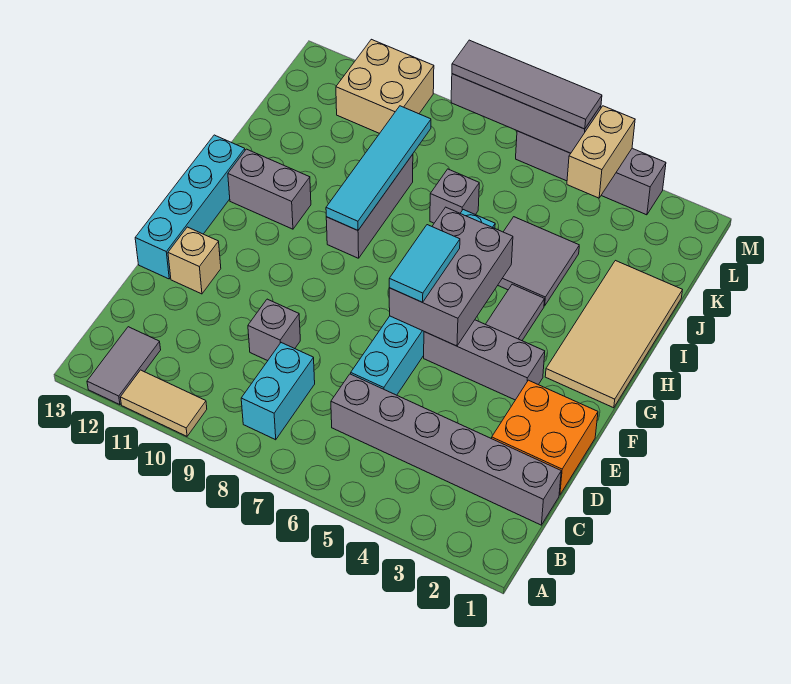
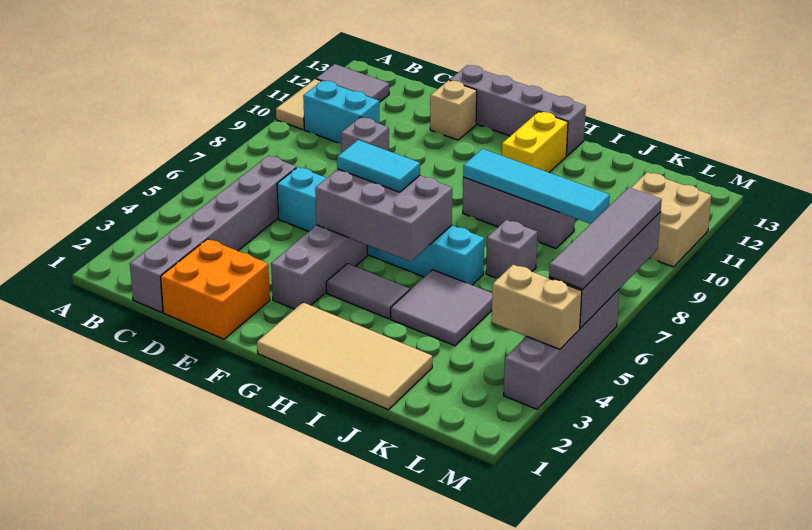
cyan brick B8:C8 level 1 -> cyan brick B10:C10 level 1
cyan brick E13:H13 level 1 -> grey brick E13:H13 level 1
grey brick H11:H12 level 1 -> yellow brick H11:H12 level 1

